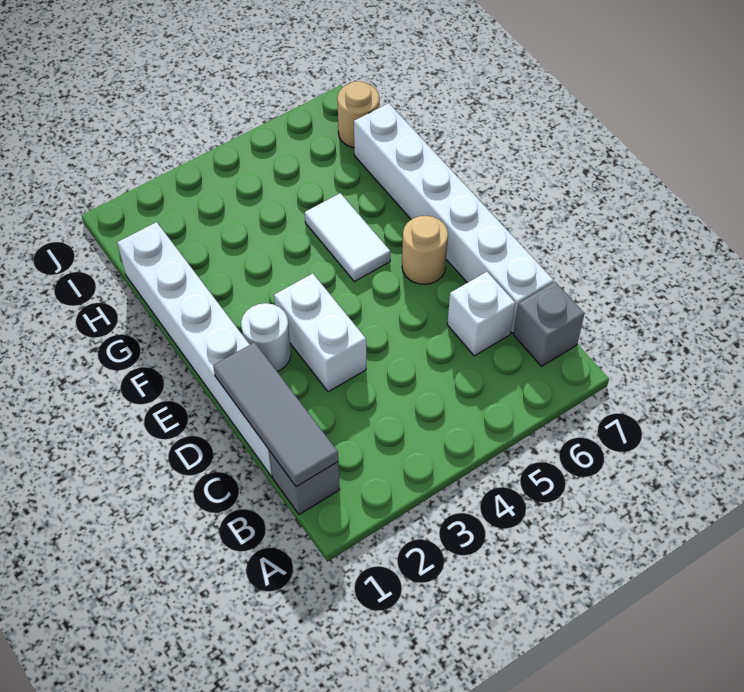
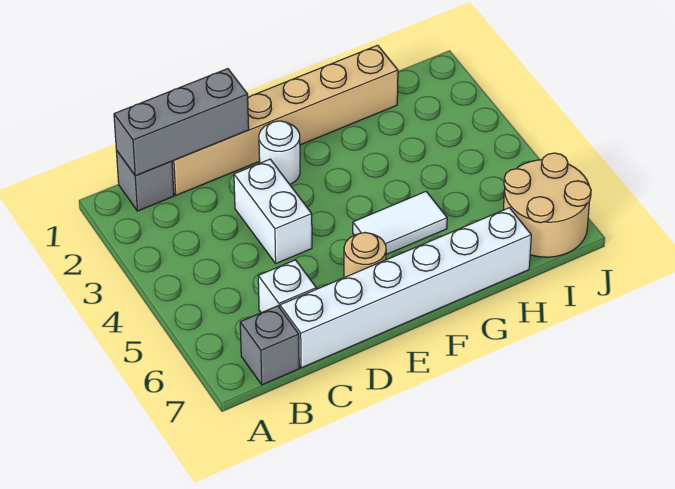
grey tile B1:D1 level 2 -> grey brick B1:D1 level 2
white brick C1:H1 level 1 -> tan brick C1:H1 level 1
white brick D3:E3 level 1 -> white brick D3:D4 level 1
tan round brick I7 level 1 -> tan round brick I6:J7 level 1

